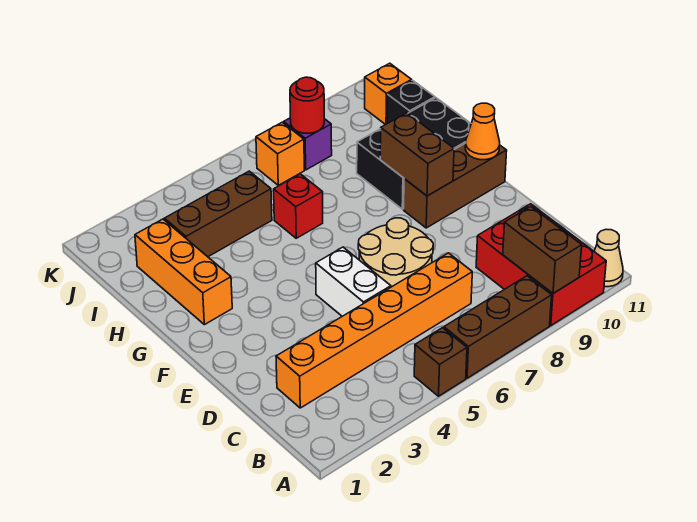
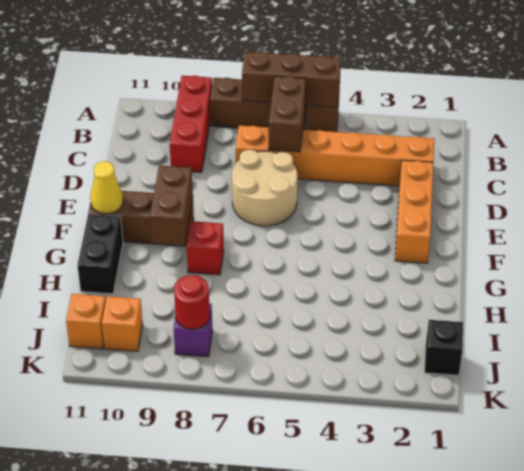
red brick A9:C10 level 1 -> red brick A9:C9 level 1
brown brick A9:B9 level 2 -> brown brick B6:C6 level 2
tan cone A11 level 1 -> none
white brick D5:E5 level 1 -> none
orange cone F11 level 2 -> yellow cone F11 level 2
orange brick G2:I2 level 1 -> orange brick D2:F2 level 1
black brick G9:H11 level 1 -> black brick G11:H11 level 1
red brick H6 level 1 -> red brick G8 level 1
brown brick I3:I5 level 1 -> brown brick A5:A7 level 2
black brick I11 level 1 -> black brick J1 level 1
orange brick J7 level 1 -> orange brick J10 level 1

